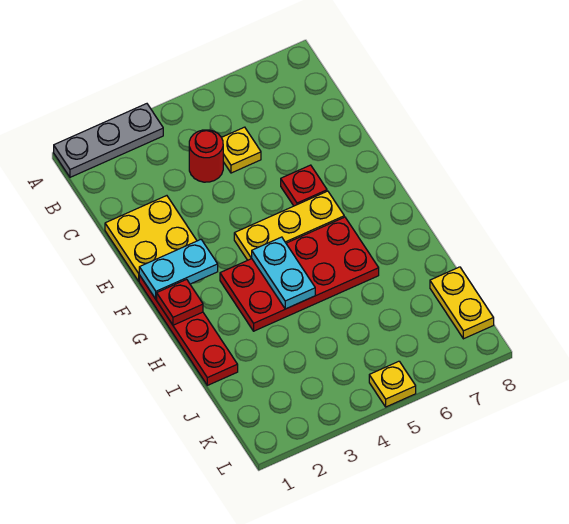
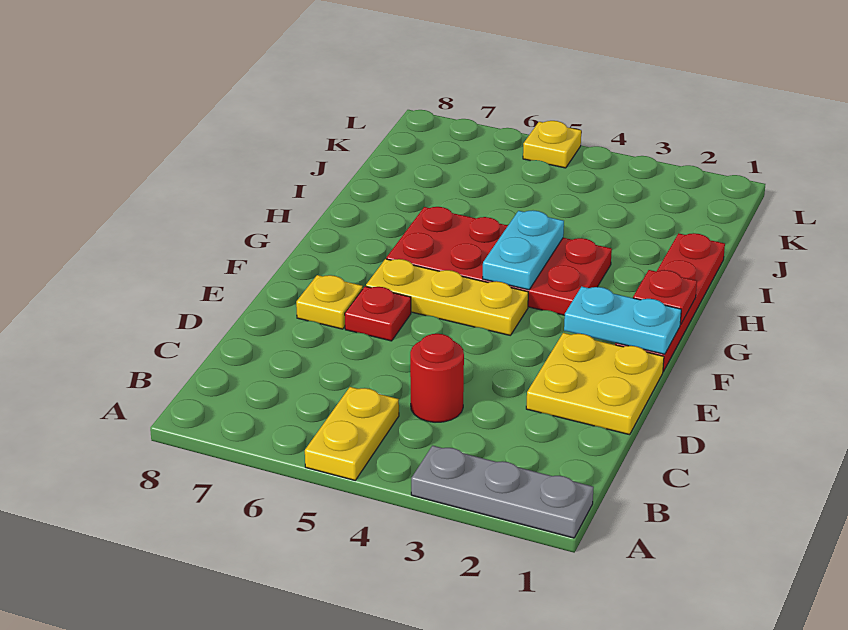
yellow plate C5 level 1 -> yellow plate E7 level 1
yellow plate J8:K8 level 1 -> yellow plate A5:B5 level 1

